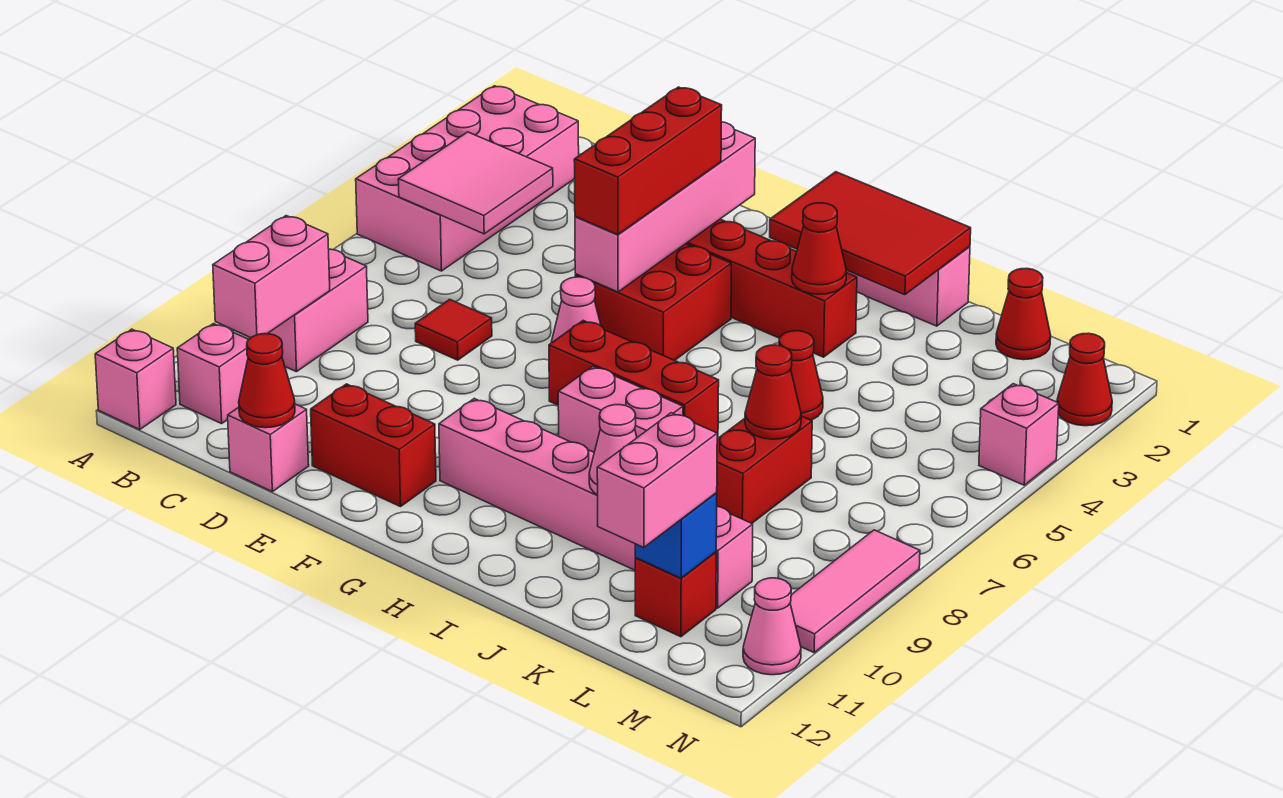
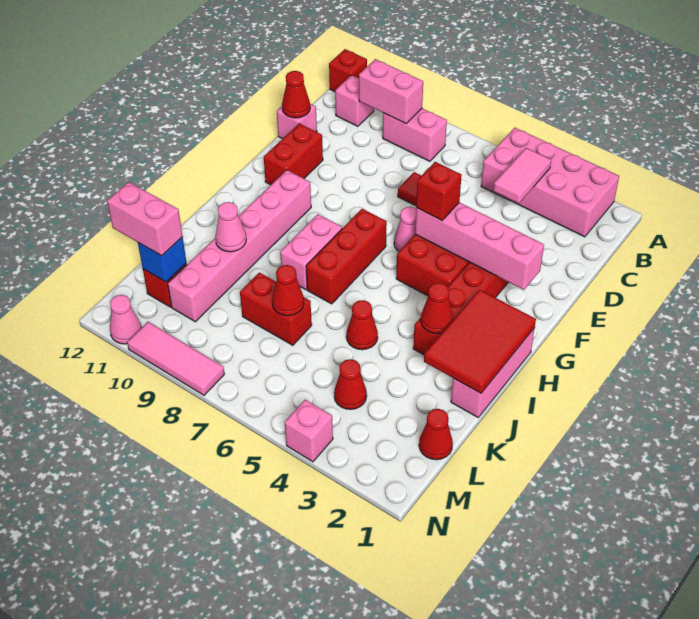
pink brick A12 level 1 -> red brick A12 level 1
pink tile B4:C5 level 2 -> pink tile B4:C4 level 2
red brick F3:F5 level 3 -> red brick F5 level 3
red cone N2 level 1 -> red cone L4 level 1

